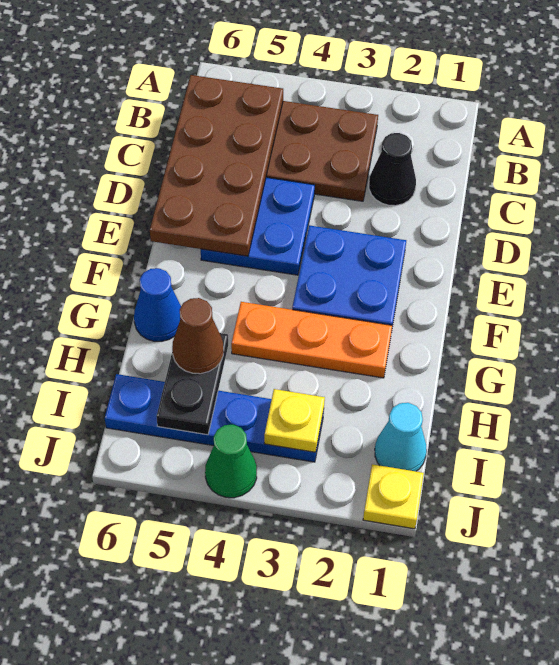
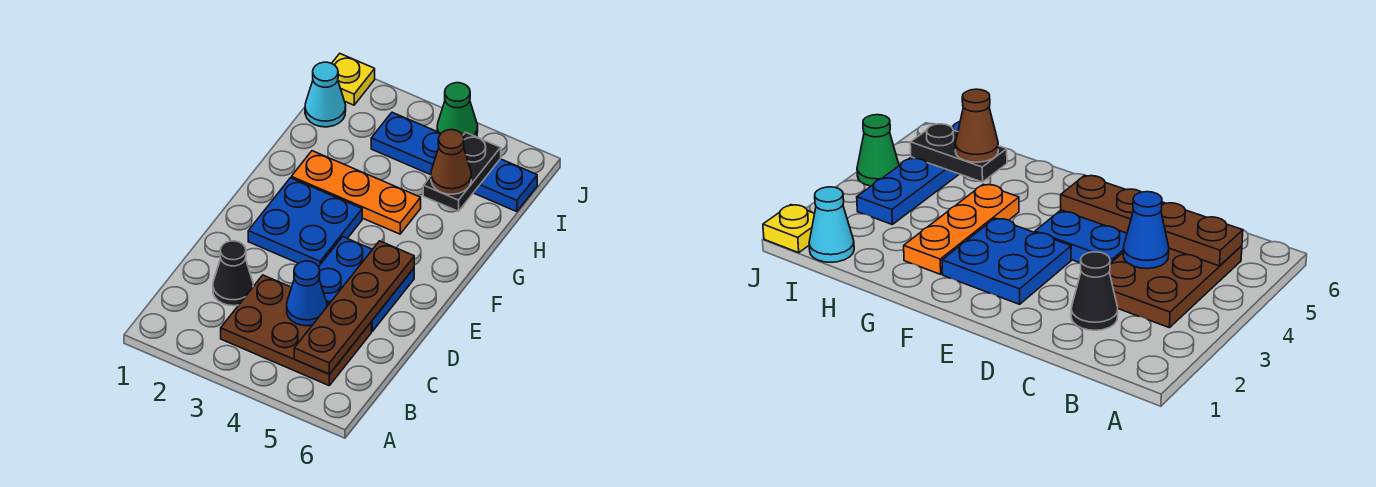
brown plate B5:E6 level 2 -> brown plate B5:E5 level 2
blue cone G6 level 1 -> blue cone C4 level 2
yellow plate I3 level 2 -> none

